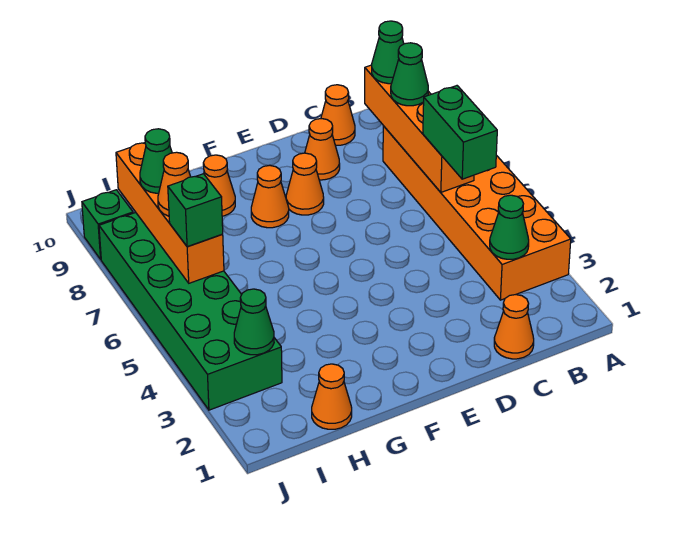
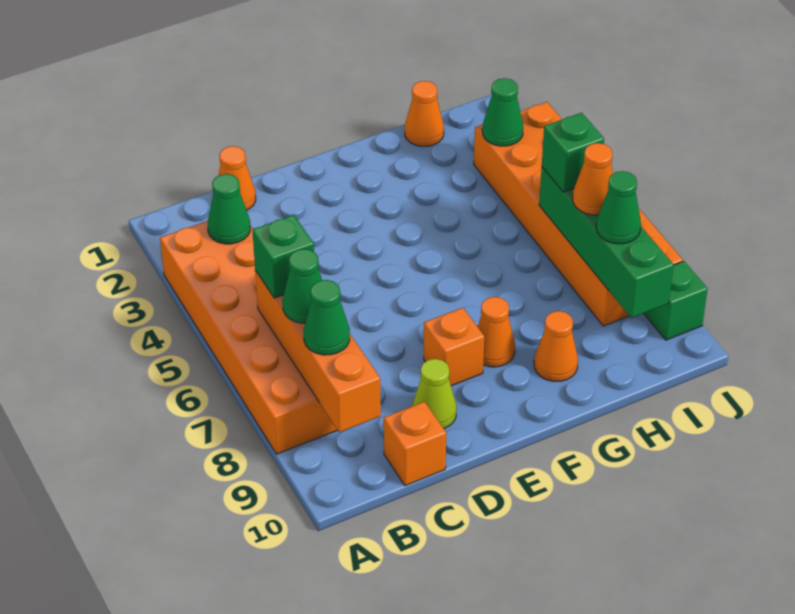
green brick B5:B6 level 3 -> green brick B6 level 3
green cone B9 level 3 -> green cone B7 level 3
orange cone C10 level 1 -> orange brick C10 level 1
orange cone D9 level 1 -> lime cone D9 level 1
orange cone E8 level 1 -> orange brick E8 level 1
green brick I3:J8 level 1 -> orange brick I3:J8 level 1
orange brick I6:I9 level 2 -> green brick I6:I9 level 2

